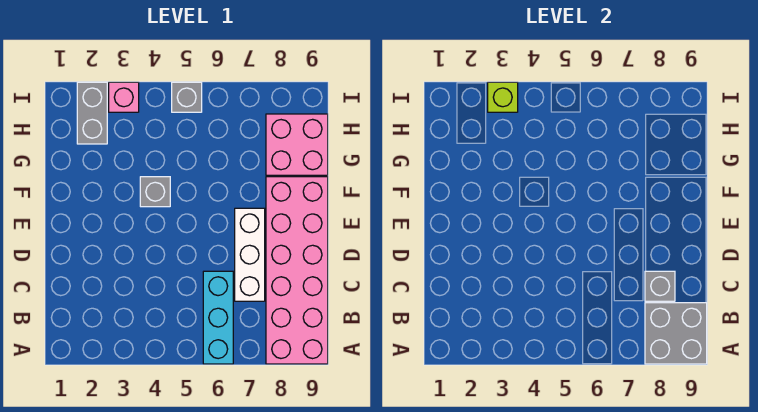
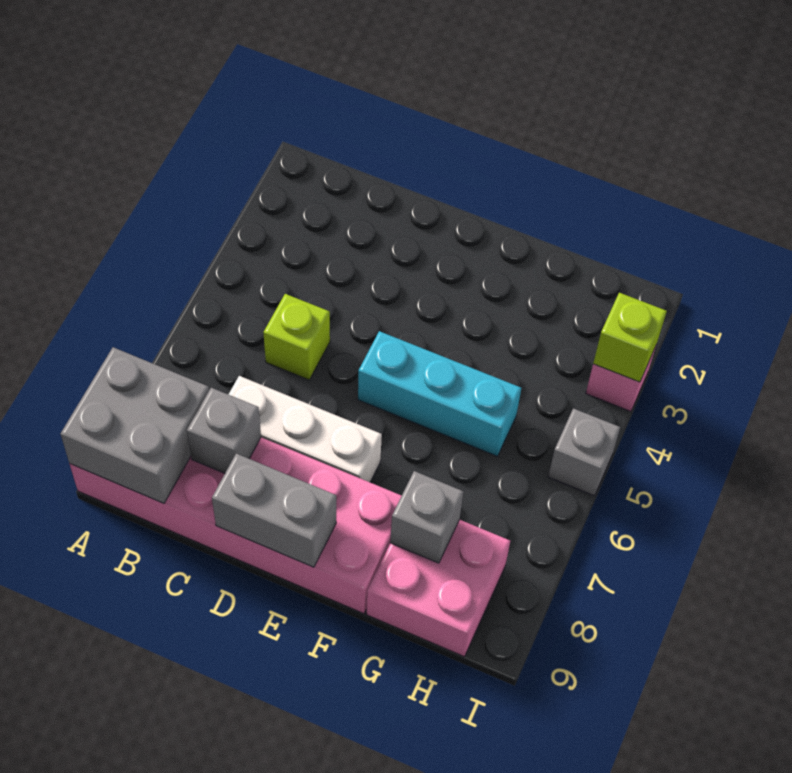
cyan brick A6:C6 level 1 -> cyan brick E5:G5 level 1
none -> lime brick C5 level 1
grey brick F4 level 1 -> grey brick G8 level 2
grey brick H2:I2 level 1 -> grey brick D9:E9 level 2

